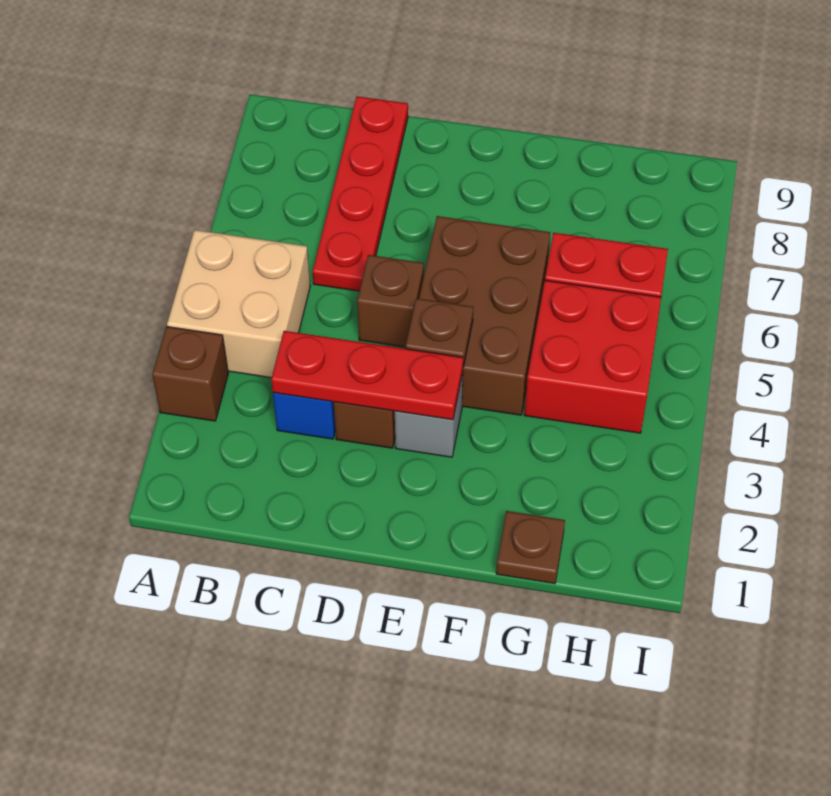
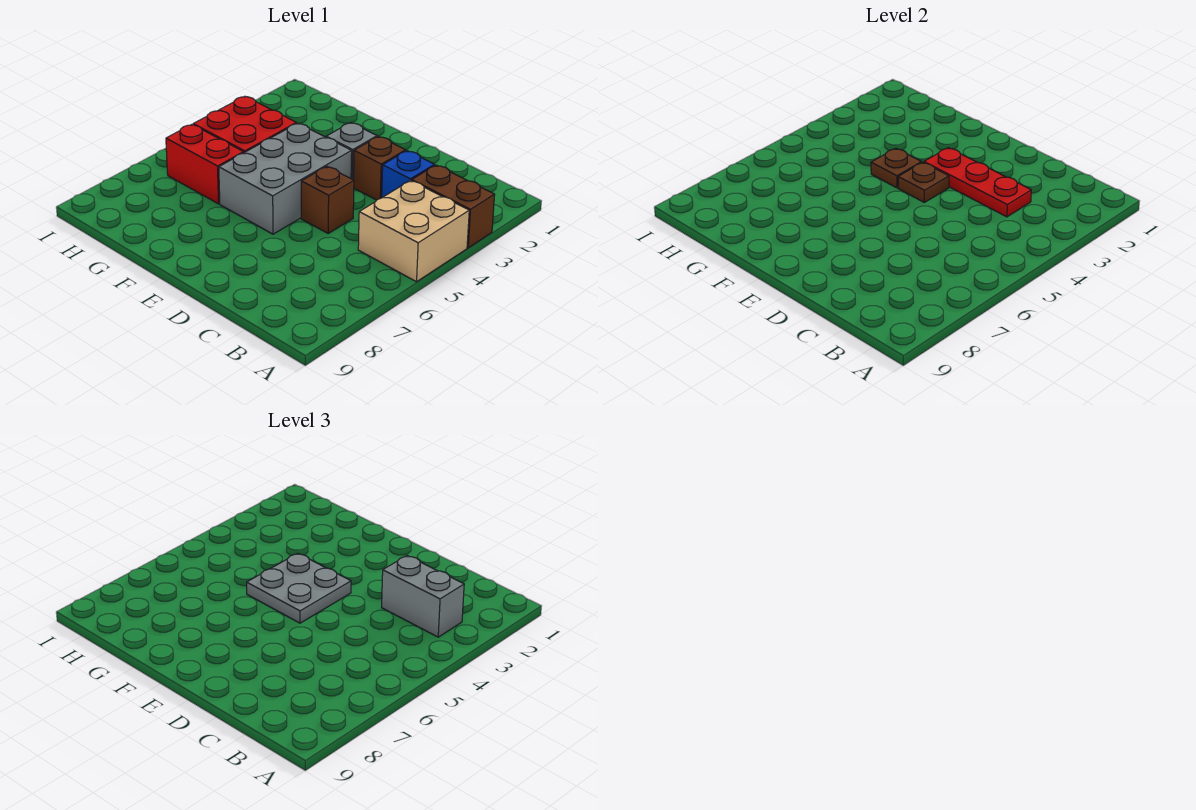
brown brick A3 level 1 -> brown brick A3:B3 level 1
none -> grey brick B3:C3 level 3
red plate C6:C9 level 1 -> none
brown brick E4:F6 level 1 -> grey brick E4:F6 level 1
none -> grey plate E4:F5 level 3
brown plate G1 level 1 -> brown plate F4 level 2

